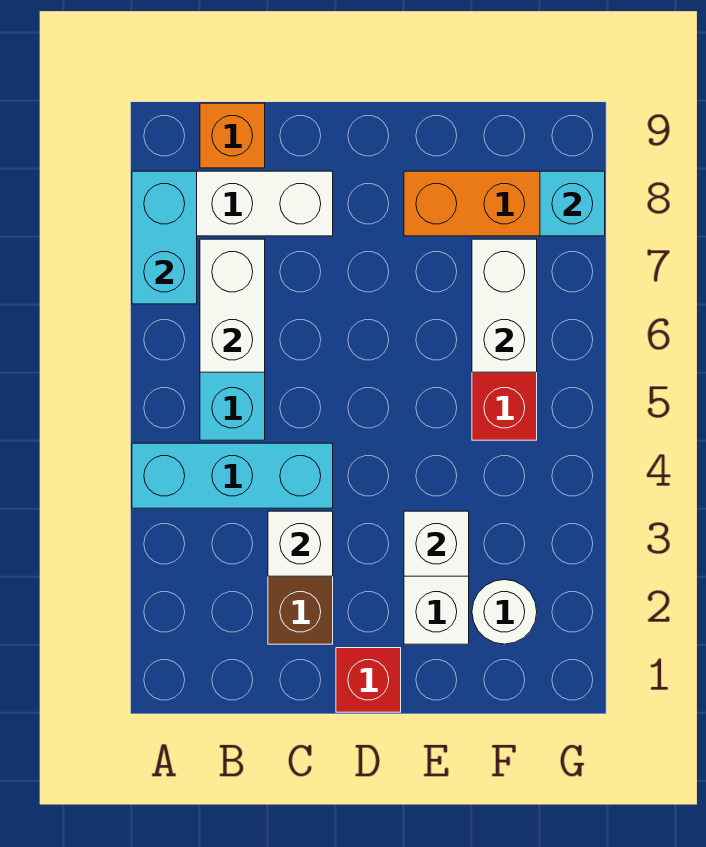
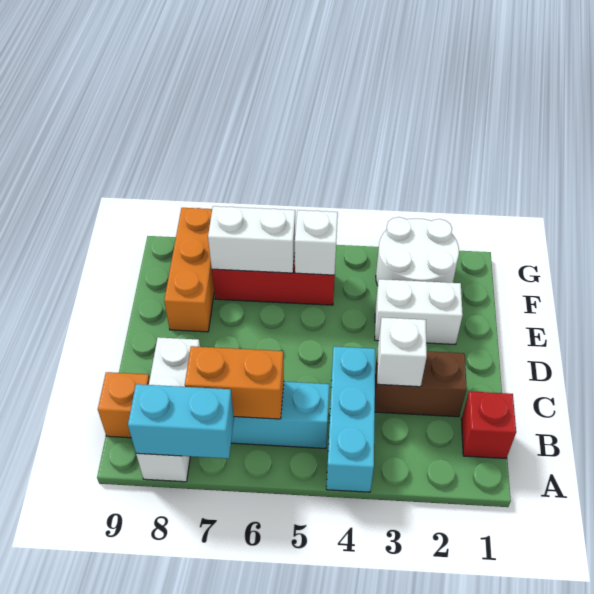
white brick B6:B7 level 2 -> orange brick B6:B7 level 2
red brick D1 level 1 -> red brick B1 level 1
white brick E3 level 2 -> white brick F5 level 2
white round brick F2 level 1 -> white round brick F2:G3 level 1
cyan brick G8 level 2 -> none

